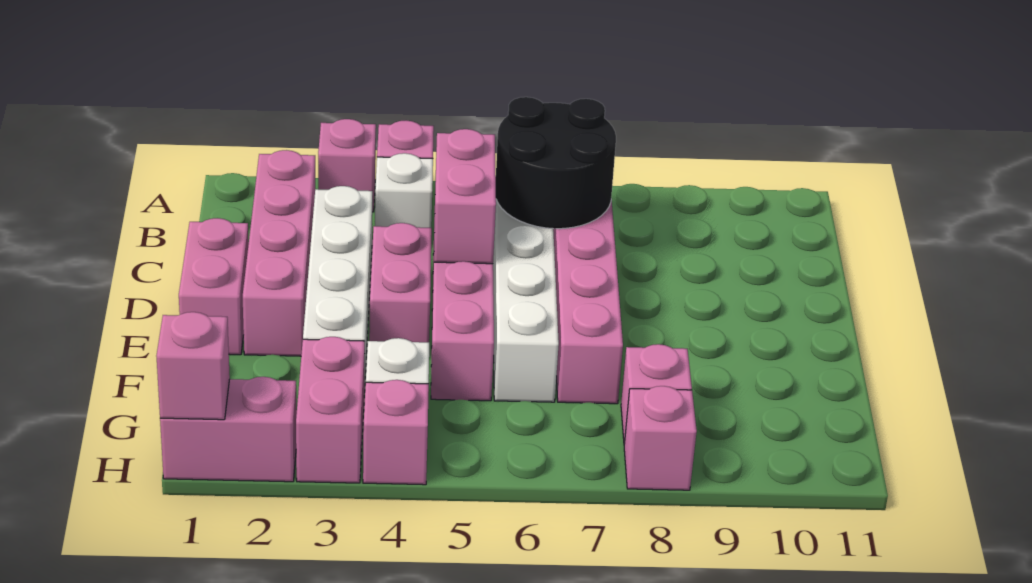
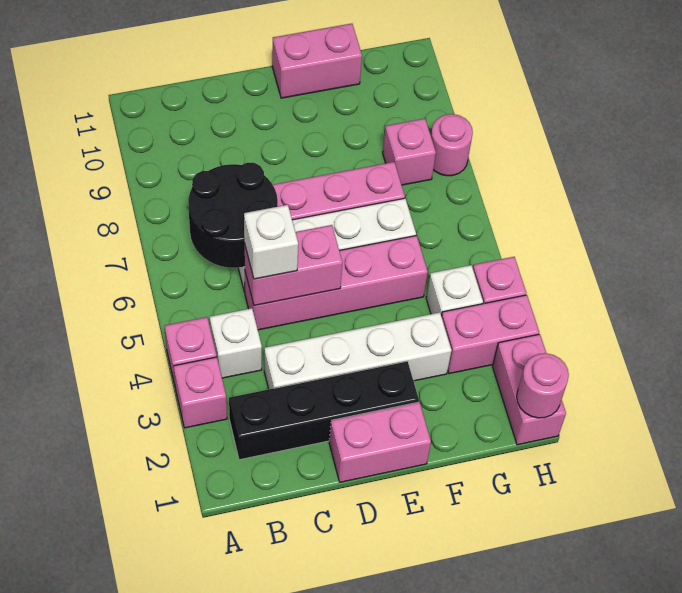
pink brick B2:E2 level 1 -> black brick B2:E2 level 1
none -> white brick C5 level 3
pink brick D4:E4 level 1 -> pink brick E11:F11 level 1
pink brick H1 level 2 -> pink round brick H1 level 2
pink brick H8 level 1 -> pink round brick H8 level 1

